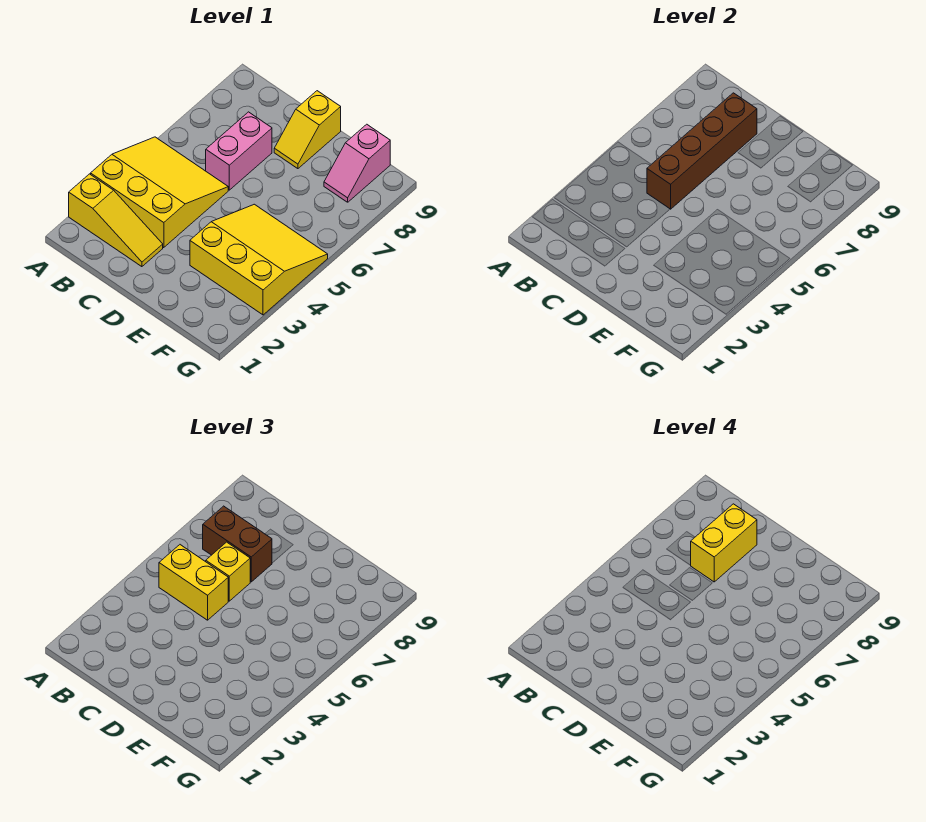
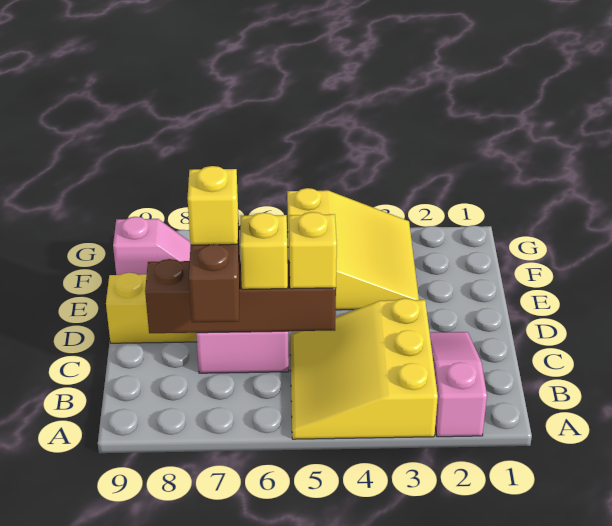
yellow slope A2:C2 level 1 top A -> pink slope A2:C2 level 1 top A
yellow brick B5:C5 level 3 -> yellow brick C5 level 3
yellow brick C7:C8 level 4 -> yellow brick C7 level 4
yellow slope E3:G5 level 1 top 3 -> yellow slope E3:G5 level 1 top 5

